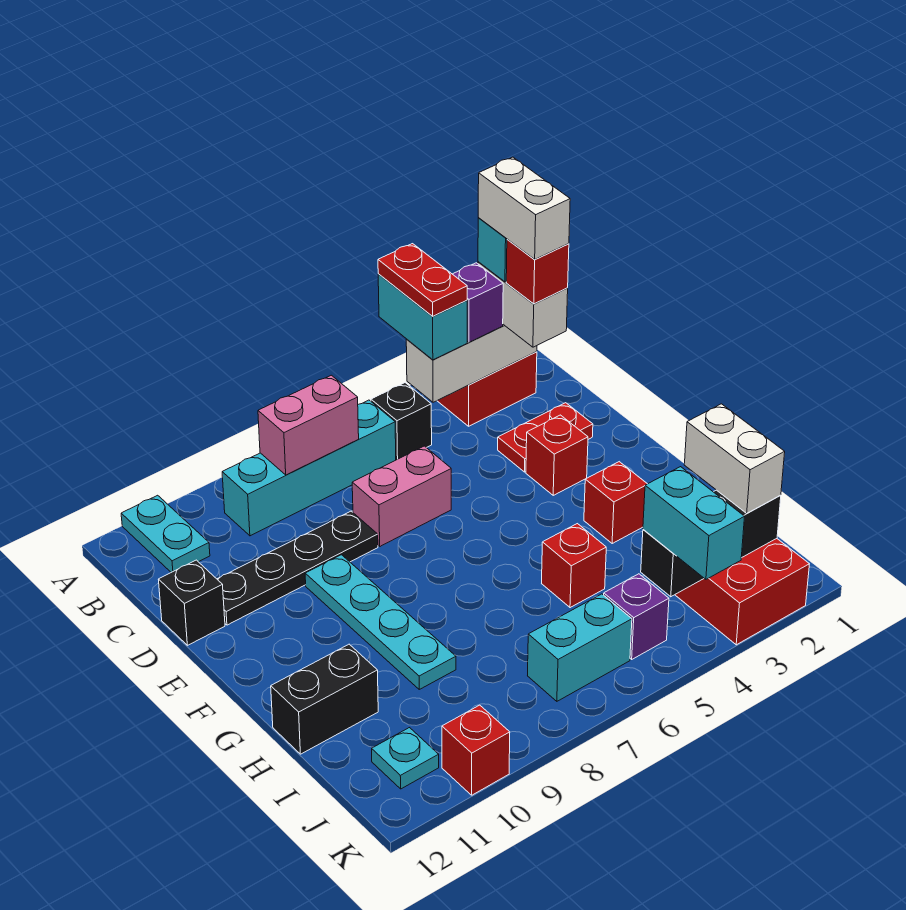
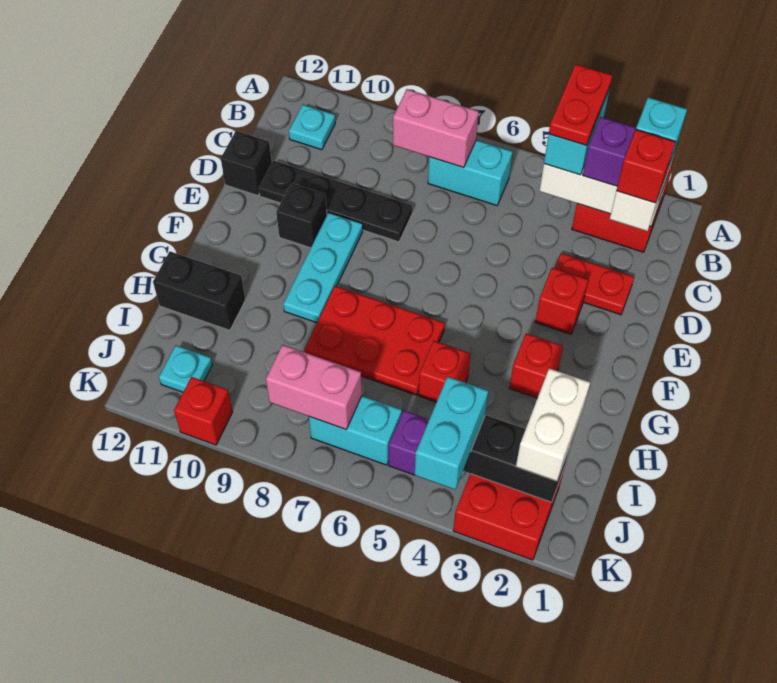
cyan plate A11:B11 level 1 -> cyan plate B11 level 1
white brick B2:C2 level 5 -> none
black brick B5 level 1 -> black brick E10 level 1
cyan brick B6:B9 level 1 -> cyan brick B6:B7 level 1
pink brick D6:D7 level 1 -> pink brick J7:J8 level 2
cyan plate E9:H9 level 1 -> cyan plate E9:G9 level 1
none -> red plate G6:H8 level 1

